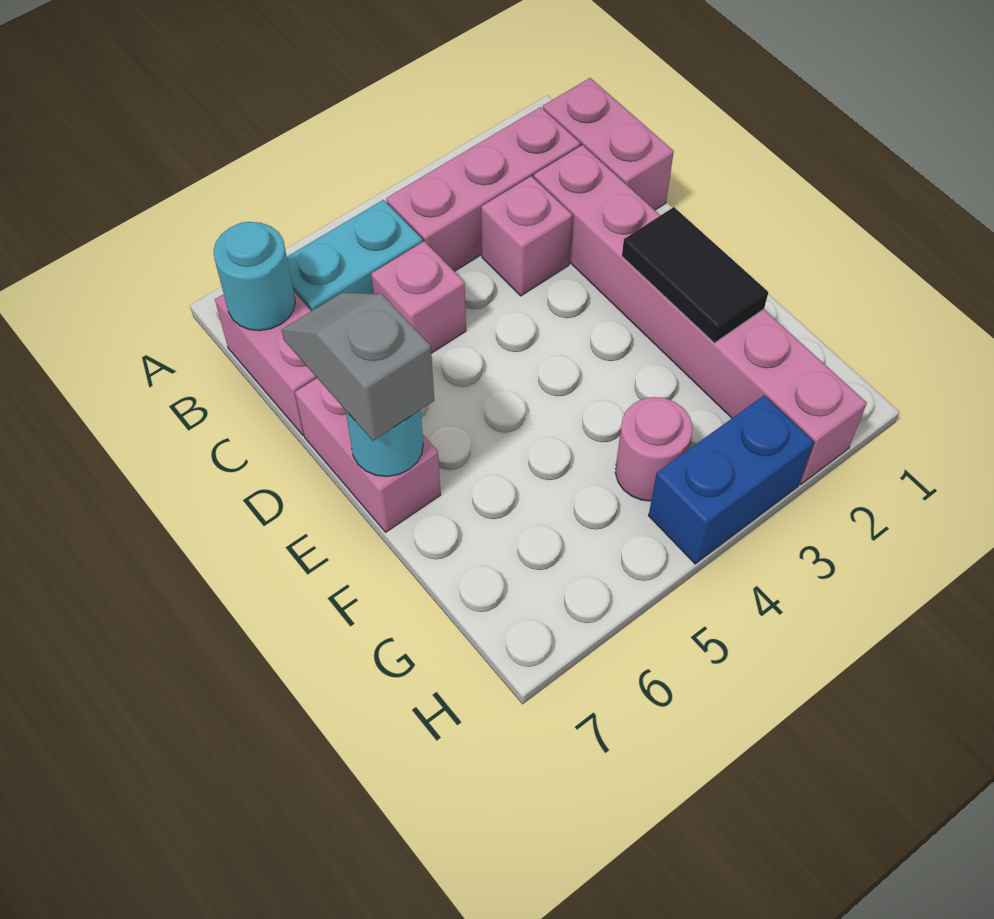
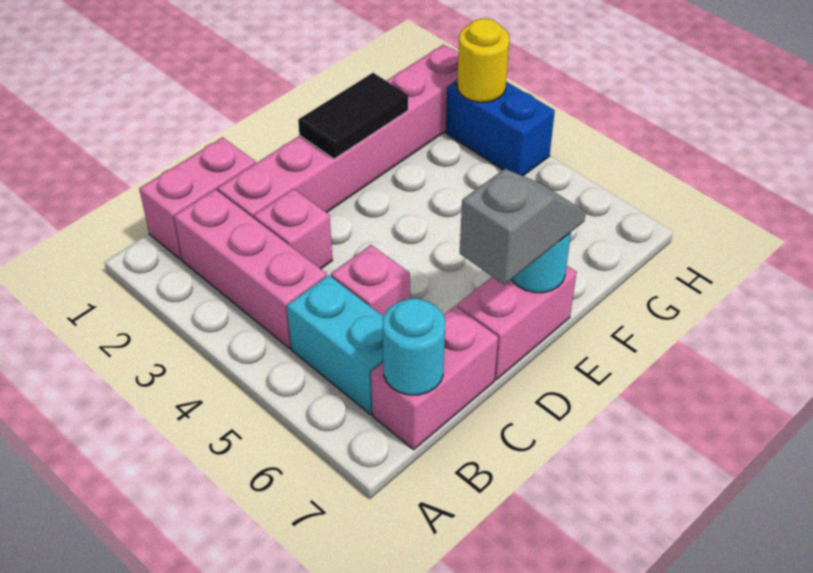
grey slope D7:E7 level 3 top E -> grey slope D7:E7 level 3 top D
pink round brick G4 level 1 -> none
none -> yellow round brick H3 level 2

